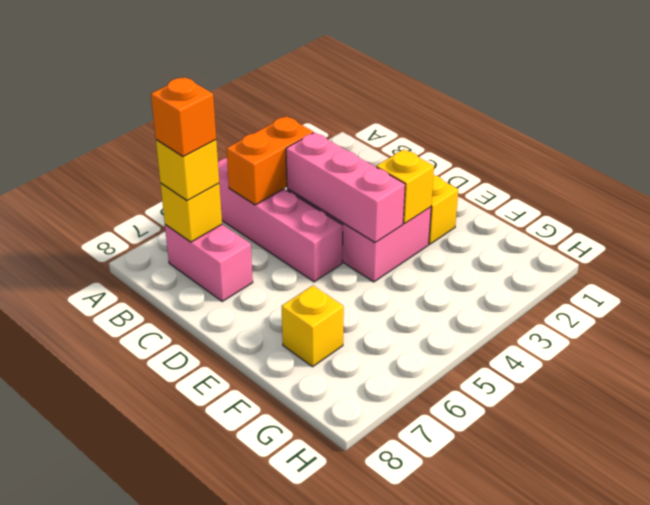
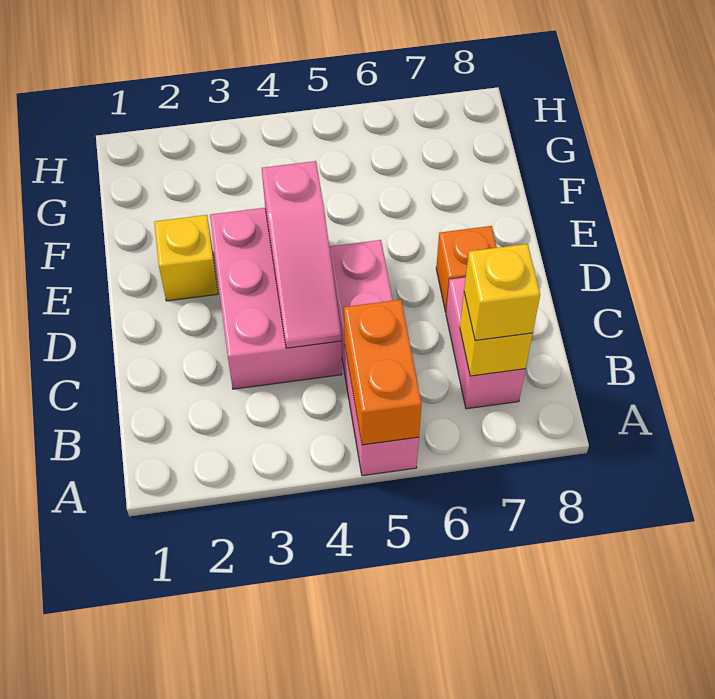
orange brick B4:B5 level 2 -> orange brick A5:B5 level 2
orange brick B7 level 4 -> orange brick D7 level 1
pink brick C4:E4 level 2 -> pink slope C4:E4 level 2 top E
yellow brick E3 level 2 -> none
yellow brick F7 level 1 -> none

